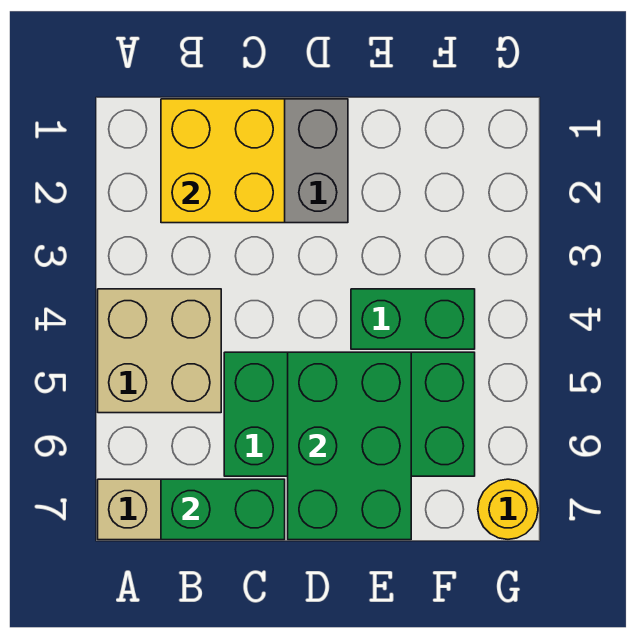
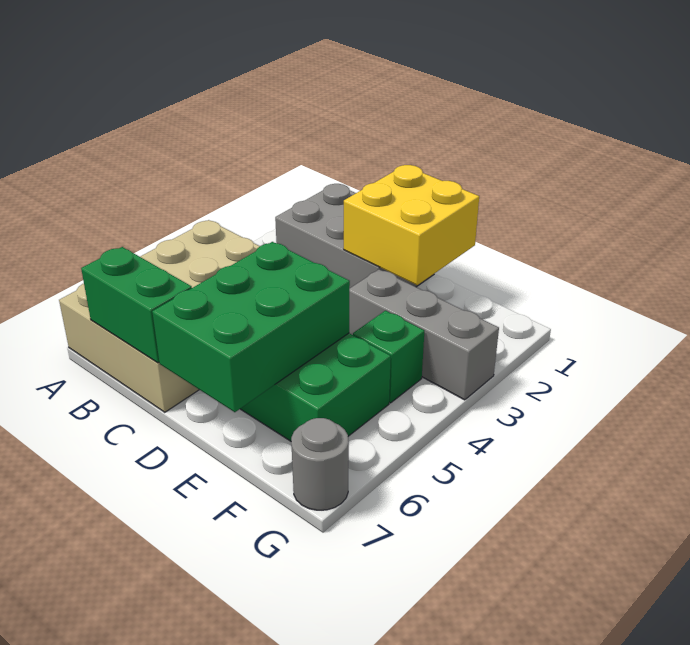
yellow brick B1:C2 level 2 -> yellow brick D1:E2 level 2
none -> grey brick E3:G3 level 1
green brick E4:F4 level 1 -> green brick F4 level 1
yellow round brick G7 level 1 -> grey round brick G7 level 1

